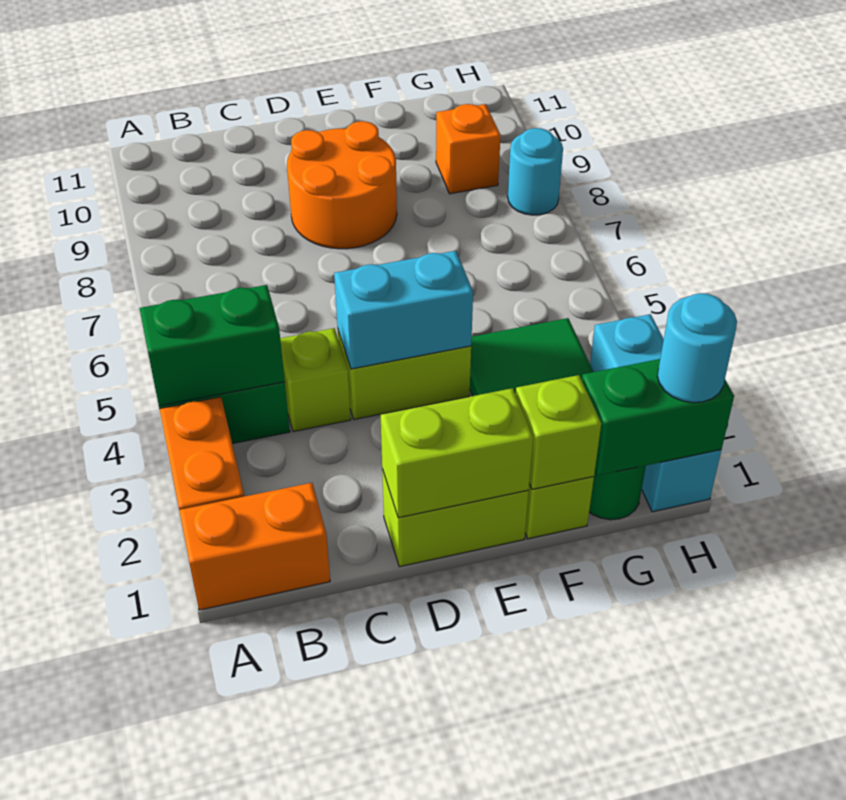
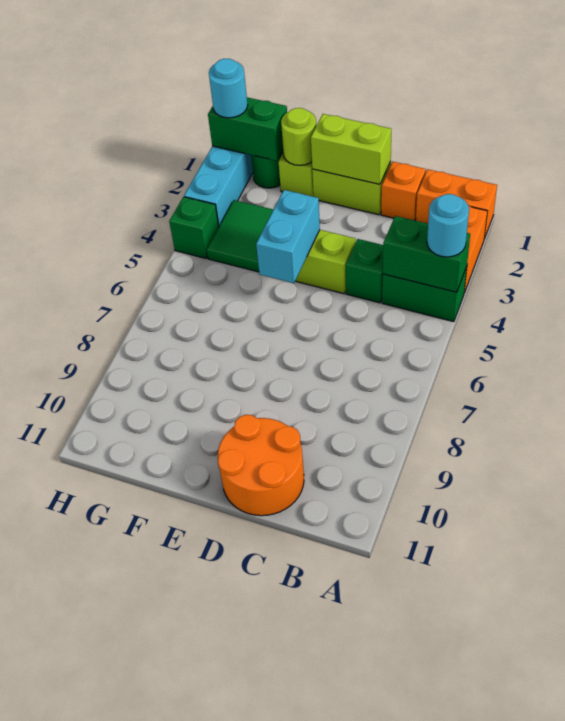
lime brick C4 level 1 -> green brick C4 level 1
cyan brick D4:E4 level 2 -> cyan brick E4:E5 level 2
orange round brick D8:E9 level 1 -> orange round brick C10:D11 level 1
lime brick F1 level 2 -> lime round brick F1 level 2
orange brick G9 level 1 -> orange brick C1 level 1
none -> green brick H4 level 1
cyan round brick H8 level 1 -> cyan round brick A4 level 3

